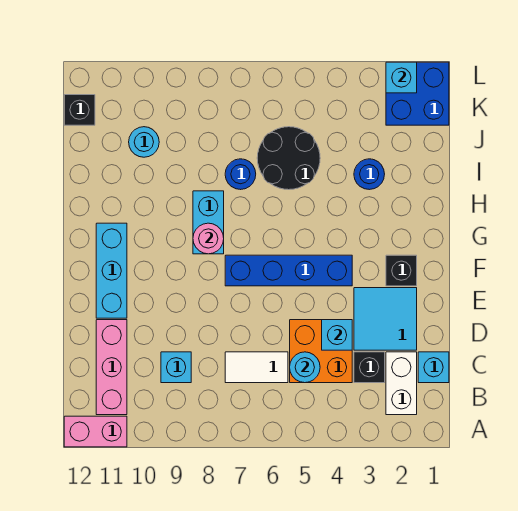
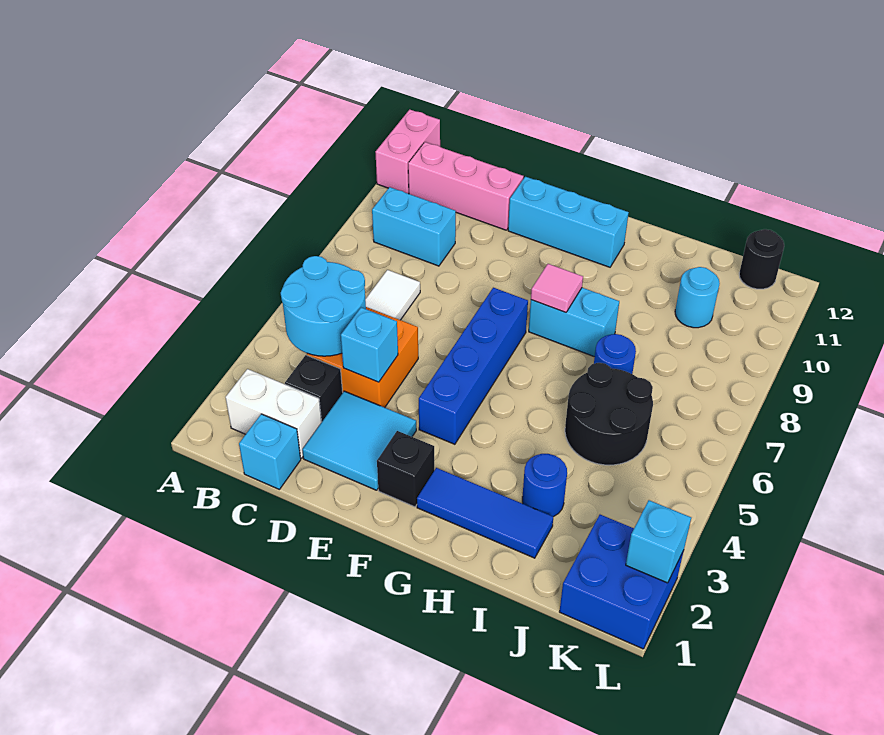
cyan round brick C5 level 2 -> cyan round brick B4:C5 level 2
cyan brick C9 level 1 -> cyan brick B9:C9 level 1
none -> blue tile G2:I2 level 1
pink round brick G8 level 2 -> pink tile G8 level 2
black brick K12 level 1 -> black round brick K12 level 1

